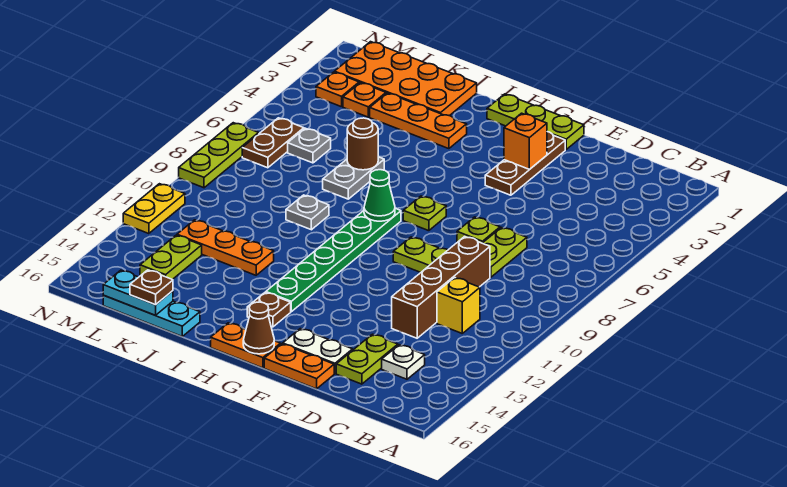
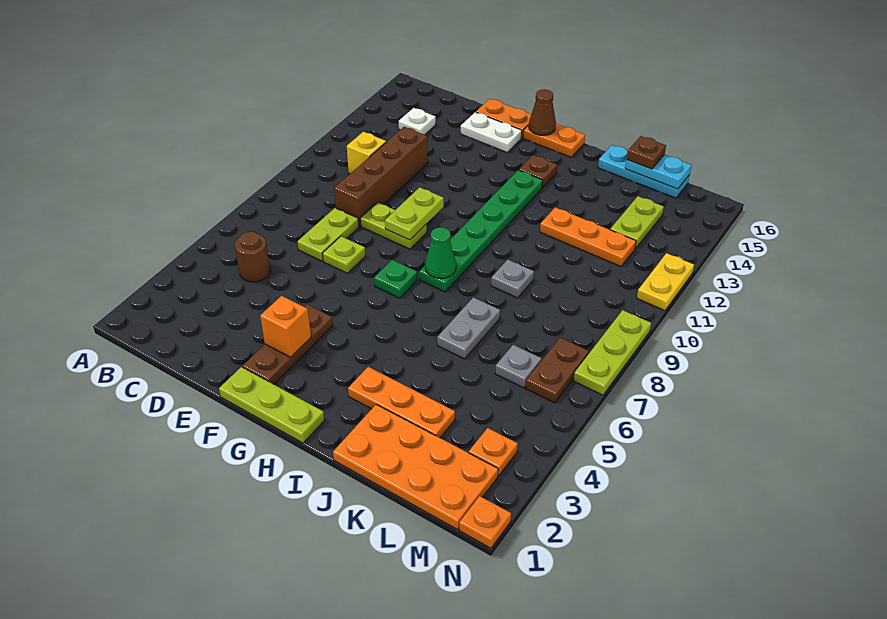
lime plate D14:D15 level 1 -> lime plate F9:F10 level 2
lime plate G7 level 1 -> green plate G7 level 1
brown round brick J6 level 2 -> brown round brick C5 level 1
orange plate L3 level 1 -> orange plate N1 level 1

